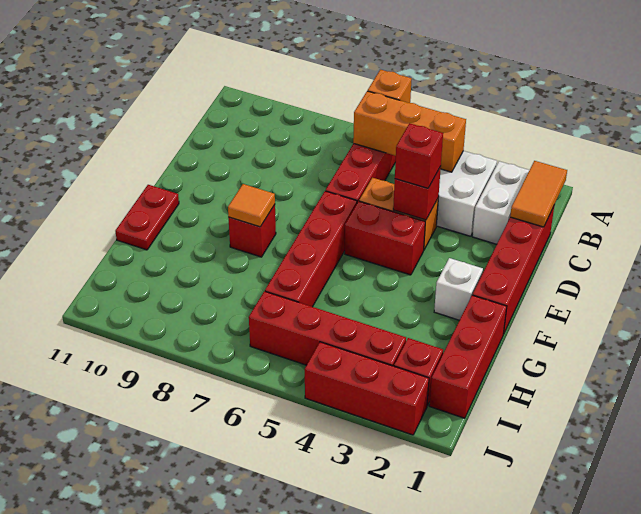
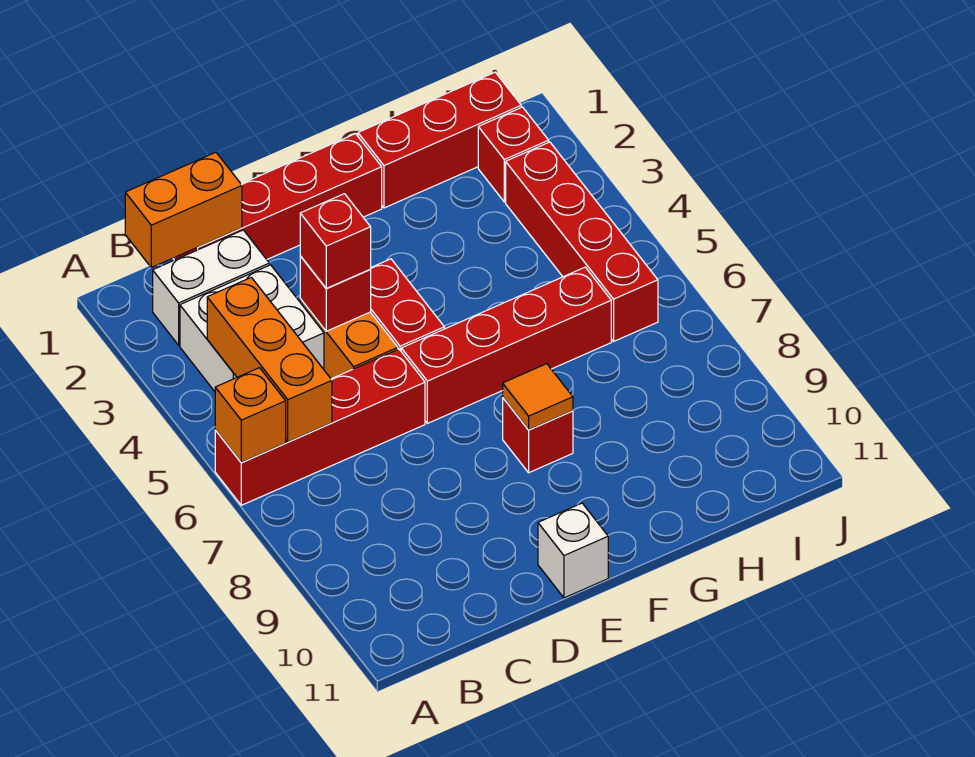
orange tile B1:C1 level 2 -> orange brick B1:C1 level 2
white brick F2 level 1 -> white brick E11 level 1
red plate F11:G11 level 1 -> none
red brick J2:J4 level 1 -> none

